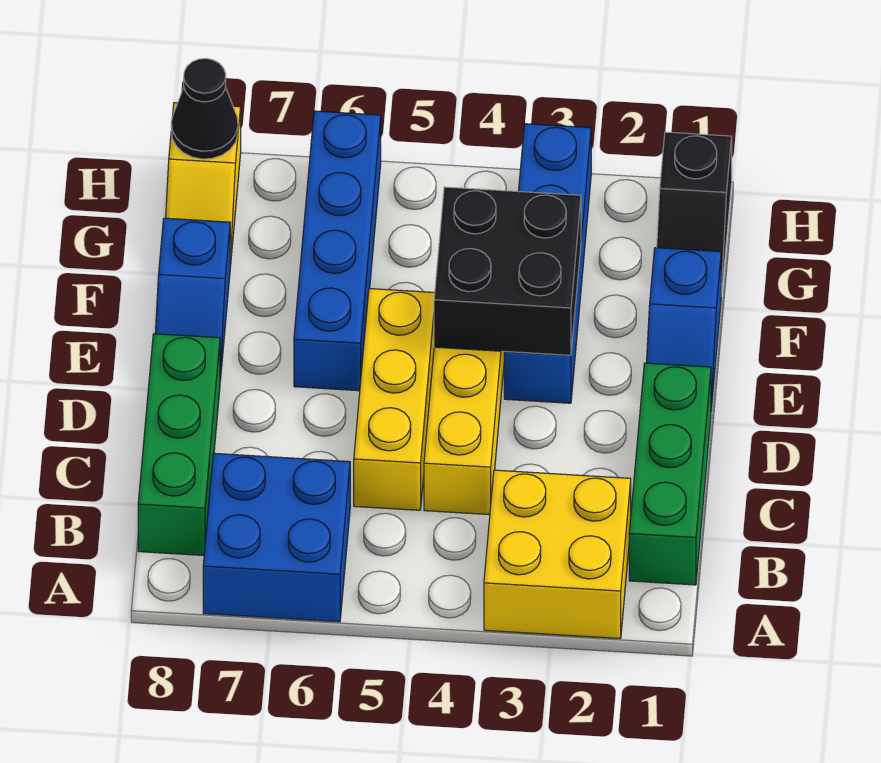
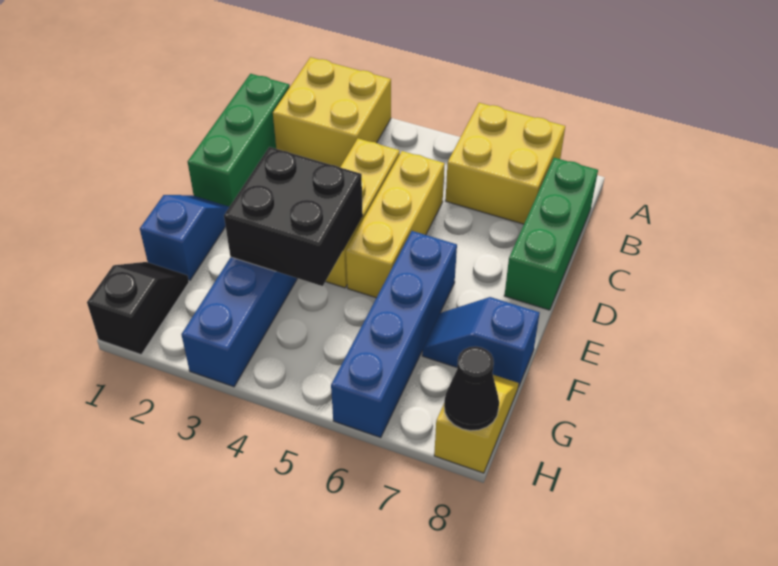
blue brick A6:B7 level 1 -> yellow brick A6:B7 level 1
blue slope E8:F8 level 1 top F -> blue slope F7:F8 level 1 top 8

